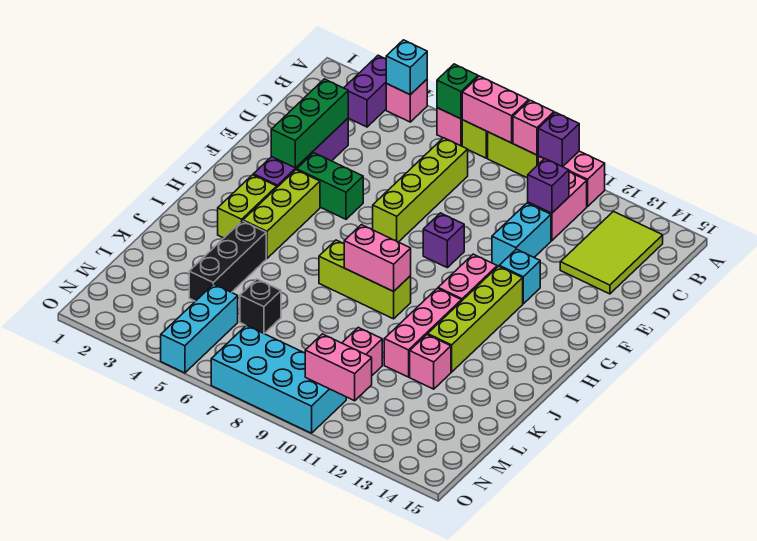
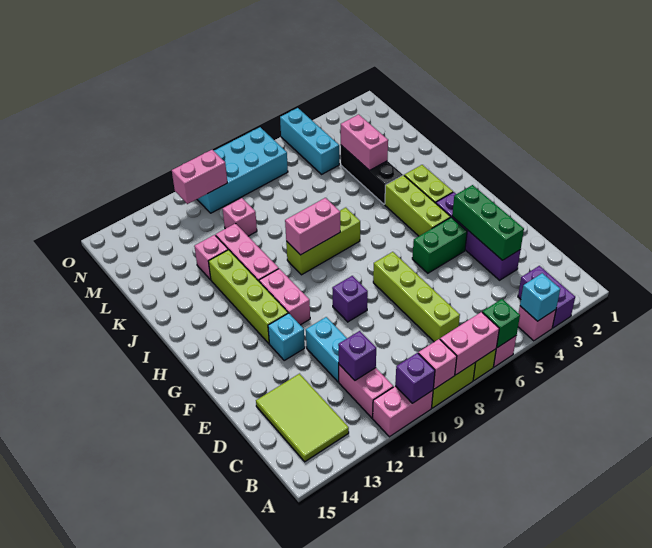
none -> pink brick K4:L4 level 2
black brick L6 level 1 -> none

